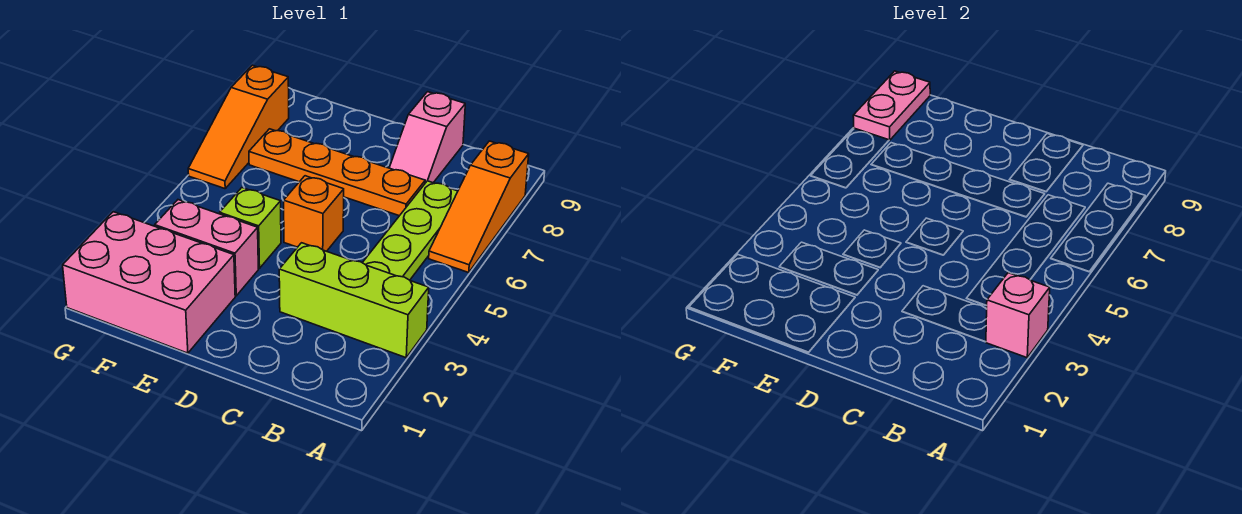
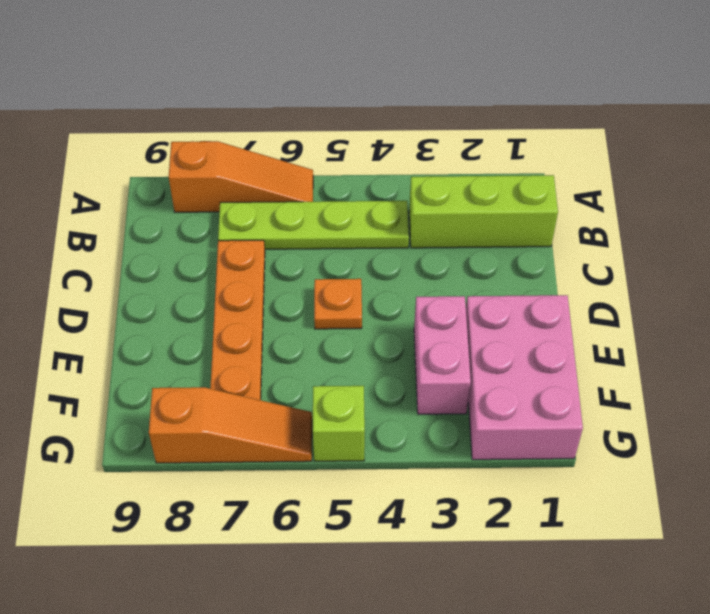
lime brick A3:C3 level 1 -> lime brick B1:B3 level 1
pink brick A3 level 2 -> none
pink slope C8:C9 level 1 top 9 -> none
orange brick D5 level 1 -> orange plate D5 level 1
lime brick E4 level 1 -> lime brick G5 level 1
pink plate G8:G9 level 2 -> none

